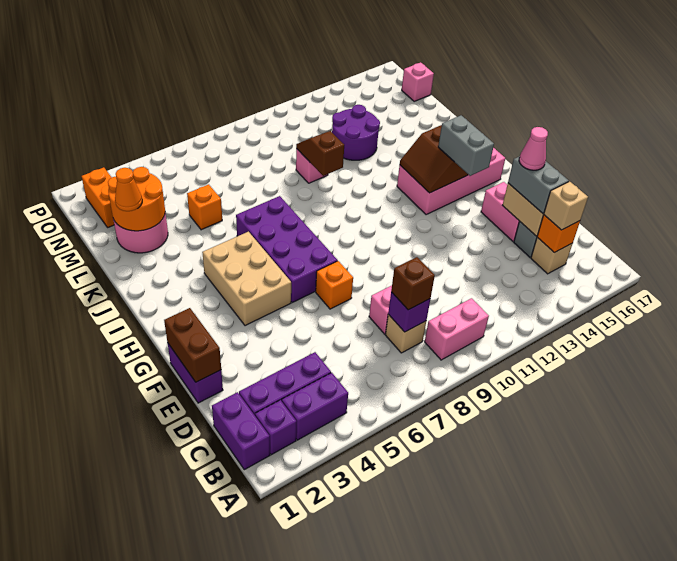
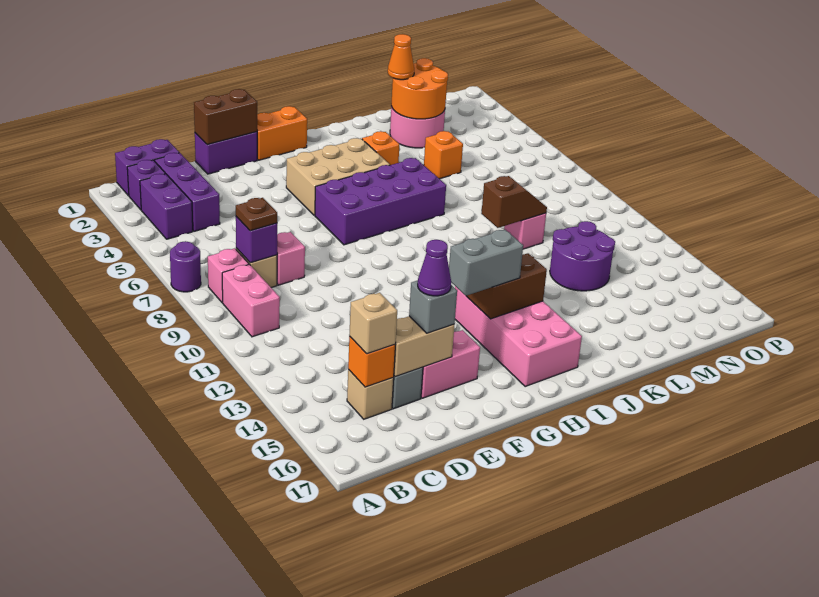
none -> purple round brick A7 level 1
brown brick C8 level 3 -> brown plate C8 level 3
grey brick D15:E15 level 3 -> grey brick E15 level 3
pink cone E15 level 4 -> purple cone E15 level 4
orange brick F7 level 1 -> orange brick J4 level 1
orange brick N2:O2 level 1 -> orange brick G1:H1 level 1
pink brick N17 level 1 -> pink brick B8 level 1

